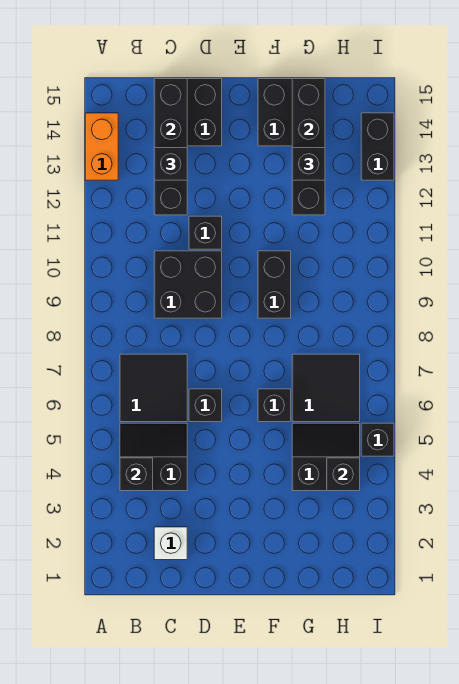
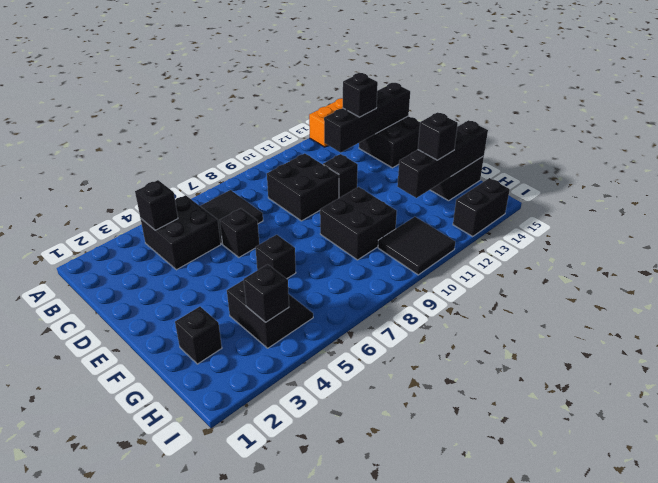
black slope B4:C5 level 1 top 4 -> black brick B4:C5 level 1
white brick C2 level 1 -> none
black brick F9:F10 level 1 -> black brick F9:G10 level 1
black tile G6:H7 level 1 -> black tile H10:I11 level 1
black brick I5 level 1 -> black brick G2 level 1

